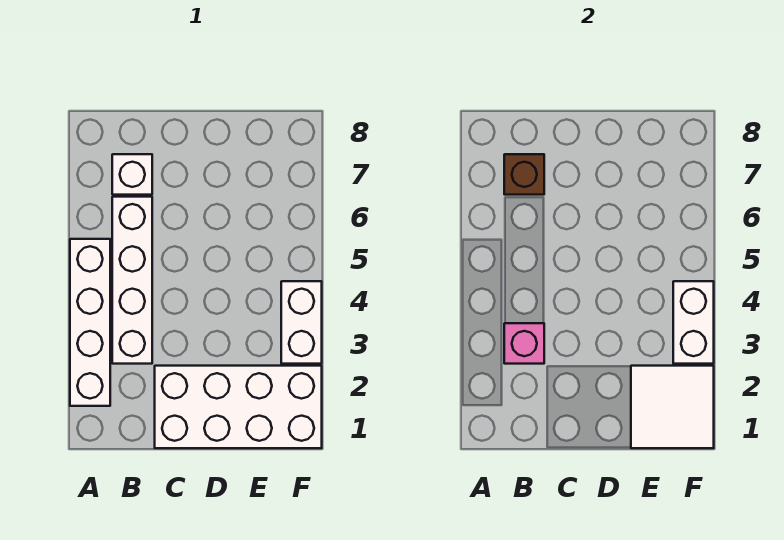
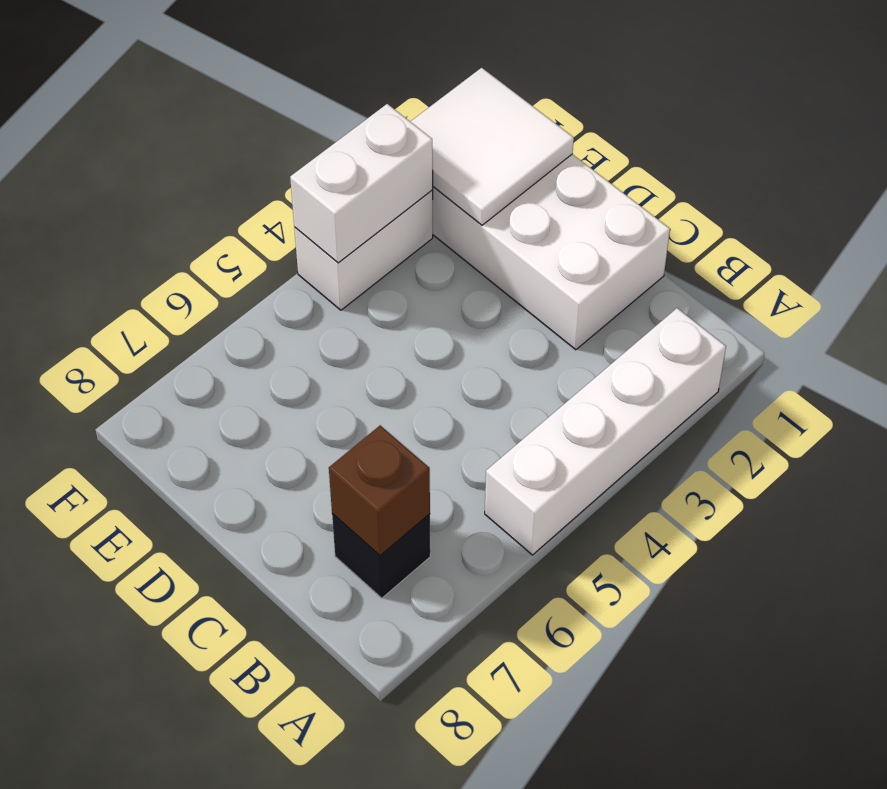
white brick B3:B6 level 1 -> none
pink brick B3 level 2 -> none
white brick B7 level 1 -> black brick B7 level 1

